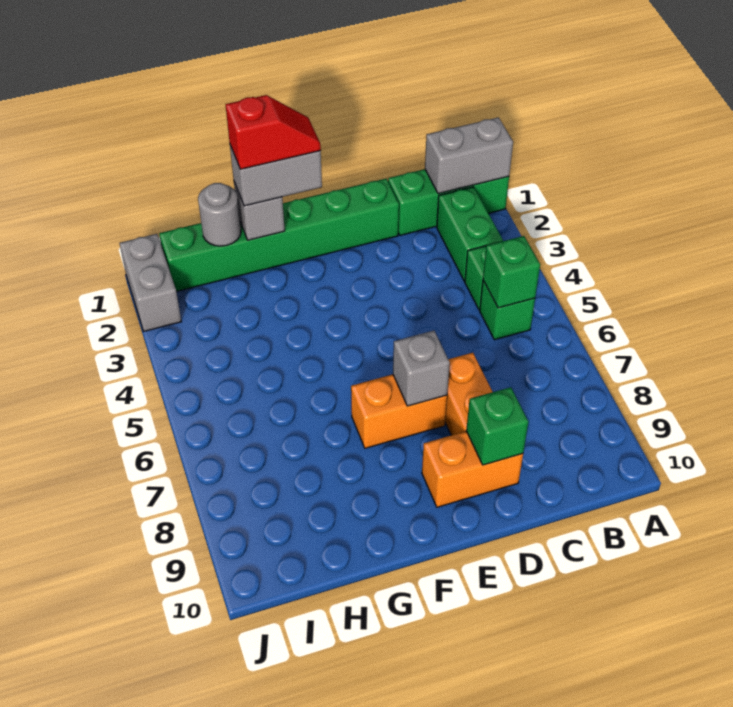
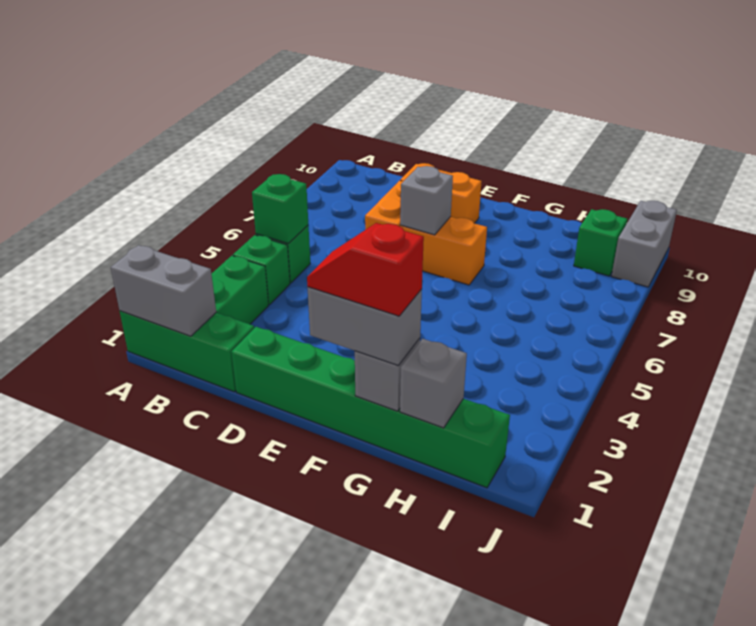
green brick D9 level 2 -> green brick I9 level 1
grey round brick H1 level 2 -> grey brick H1 level 2
grey brick J1:J2 level 1 -> grey brick J9:J10 level 1

